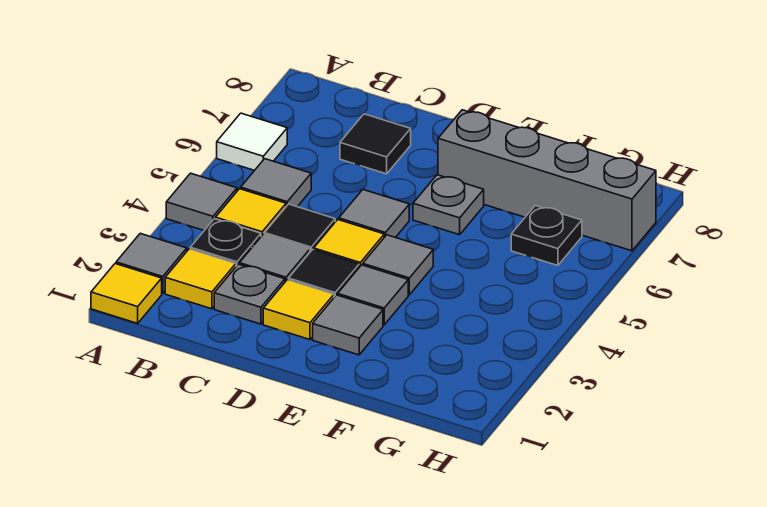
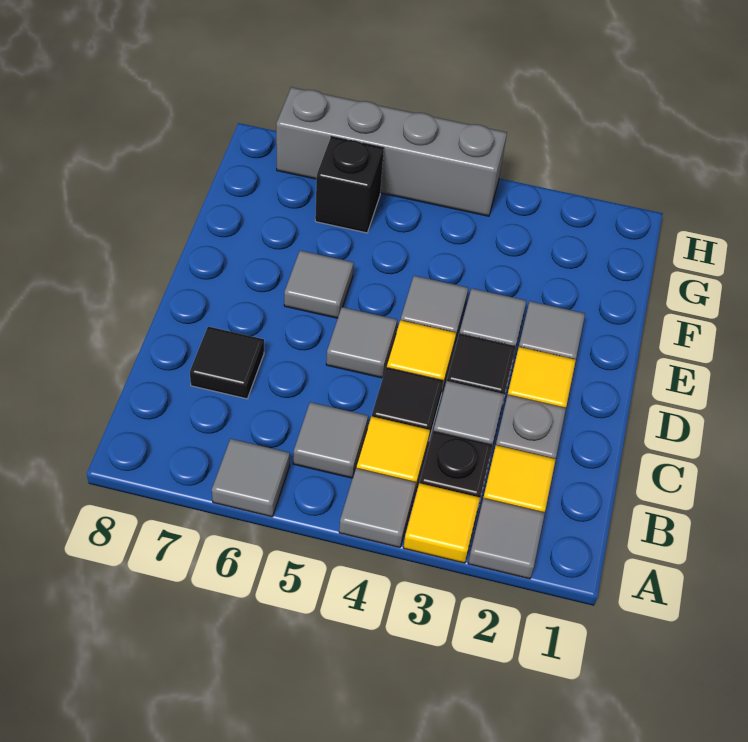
yellow tile A1 level 1 -> yellow tile A3 level 1
white tile A6 level 1 -> grey tile A6 level 1
grey plate E6 level 1 -> grey tile E6 level 1
grey brick E7:H7 level 1 -> grey brick H4:H7 level 1
black plate G6 level 1 -> black brick G6 level 1

